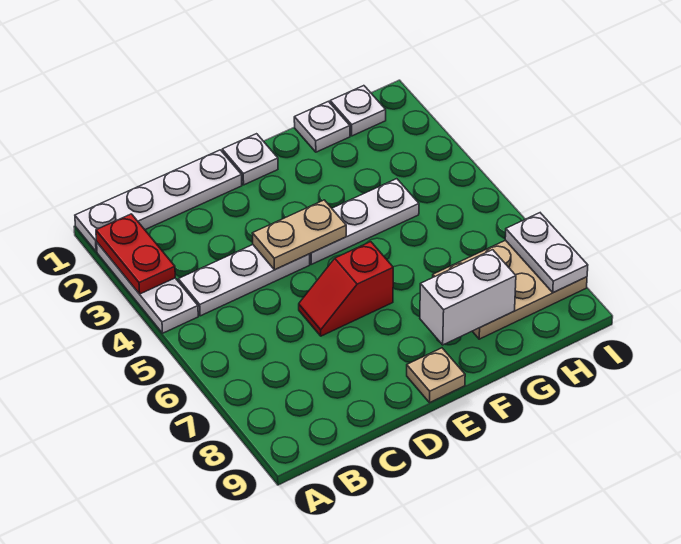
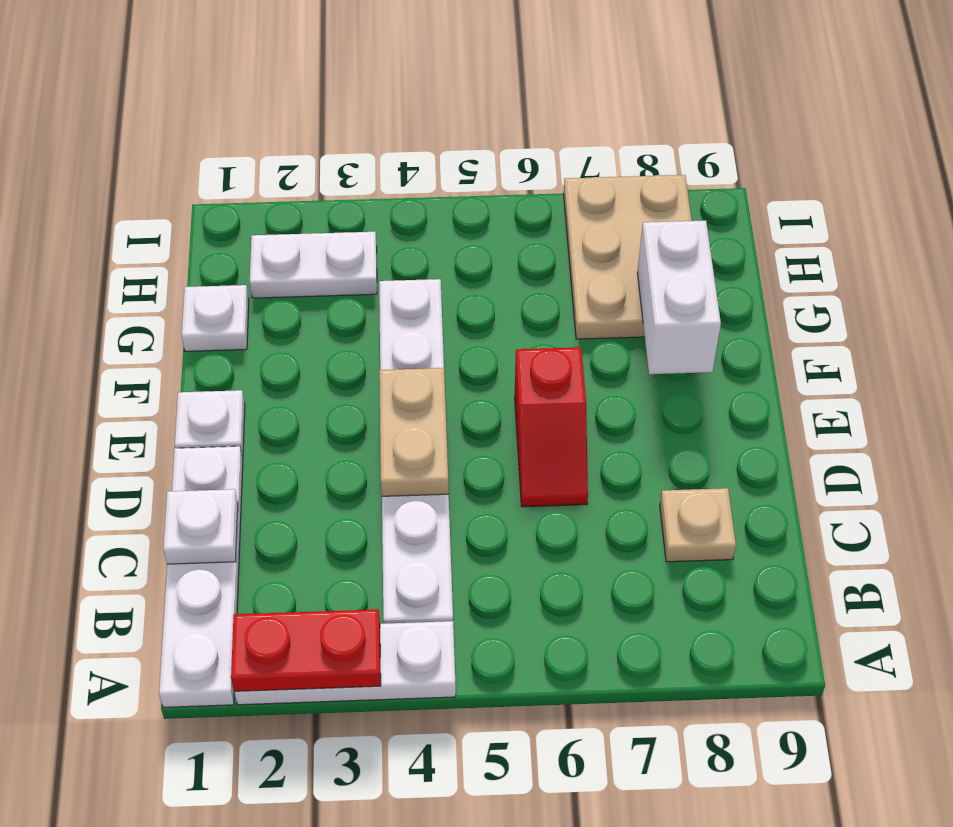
tan plate E9 level 1 -> tan plate C8 level 1
white plate H1 level 1 -> white plate C1 level 2
white plate I7:I8 level 2 -> white plate H2:H3 level 1

